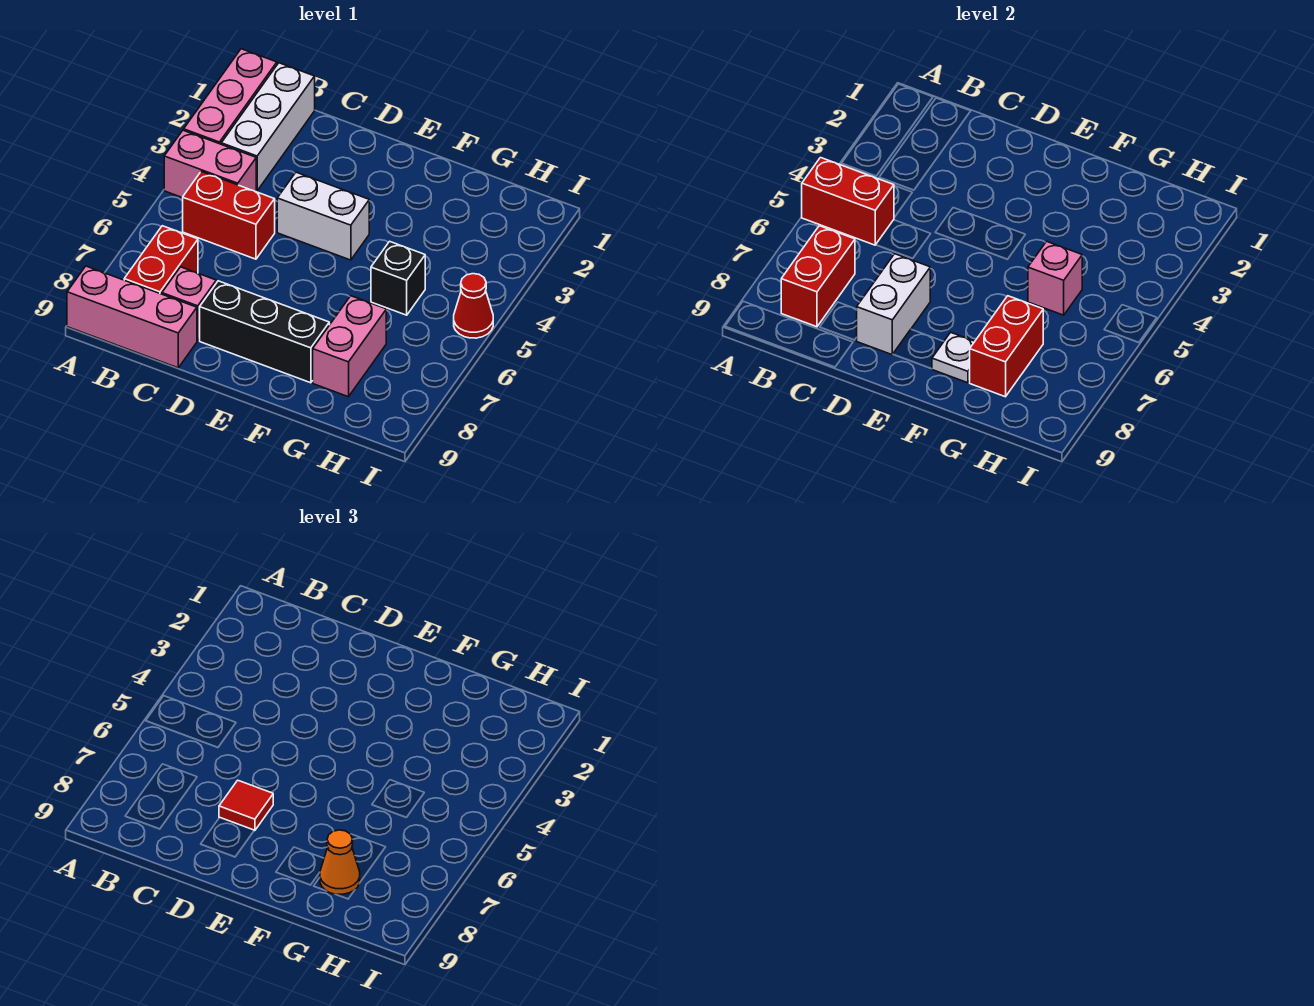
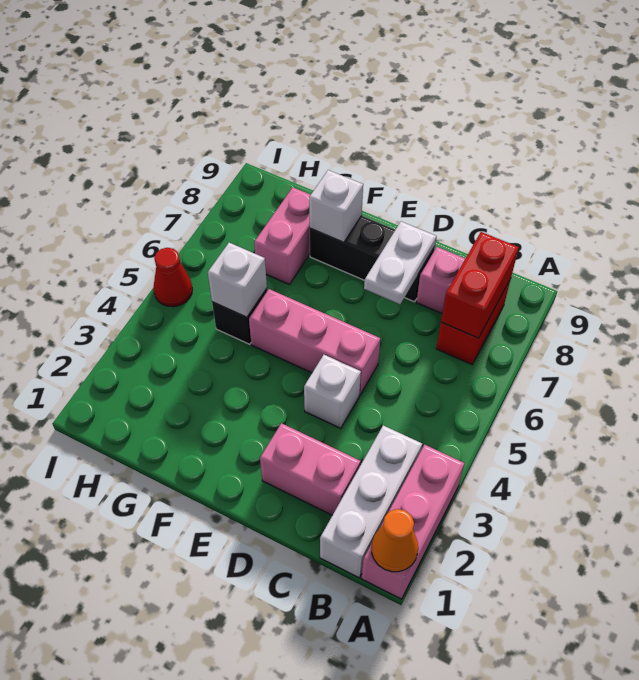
pink brick A4:B4 level 1 -> pink brick C2:D2 level 1
red brick A5:B5 level 2 -> none
pink brick A9:C9 level 1 -> pink brick D5:F5 level 1
red brick B5:C5 level 1 -> none
white brick D4:E4 level 1 -> white brick D4 level 1
white brick D7:D8 level 2 -> white plate D7:D8 level 2
red tile D7 level 3 -> none
white plate F8 level 2 -> white brick F8 level 2
pink brick G5 level 2 -> white brick G5 level 2
red brick G7:G8 level 2 -> none
orange cone G8 level 3 -> orange cone A1 level 2

